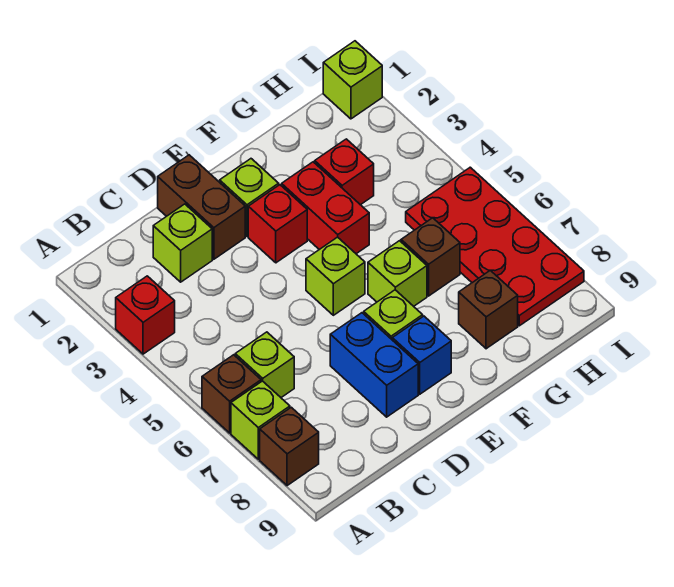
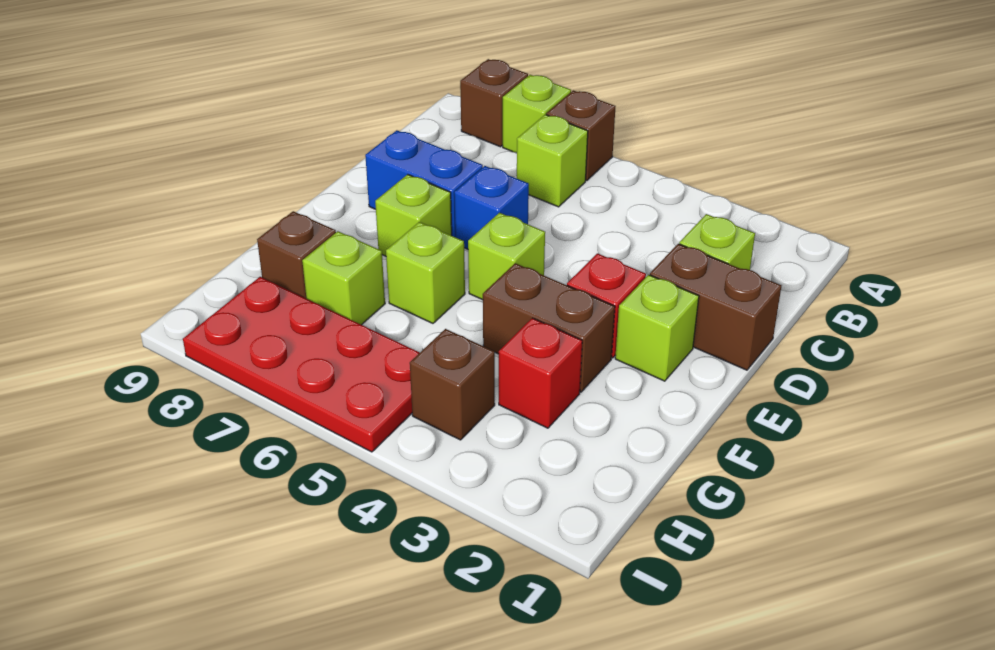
red brick A3 level 1 -> none
blue brick E8 level 1 -> blue brick D6 level 1
red brick F3:F4 level 1 -> brown brick F3:F4 level 1
brown brick G6 level 1 -> brown brick H4 level 1
lime brick I1 level 1 -> lime brick G7 level 1

